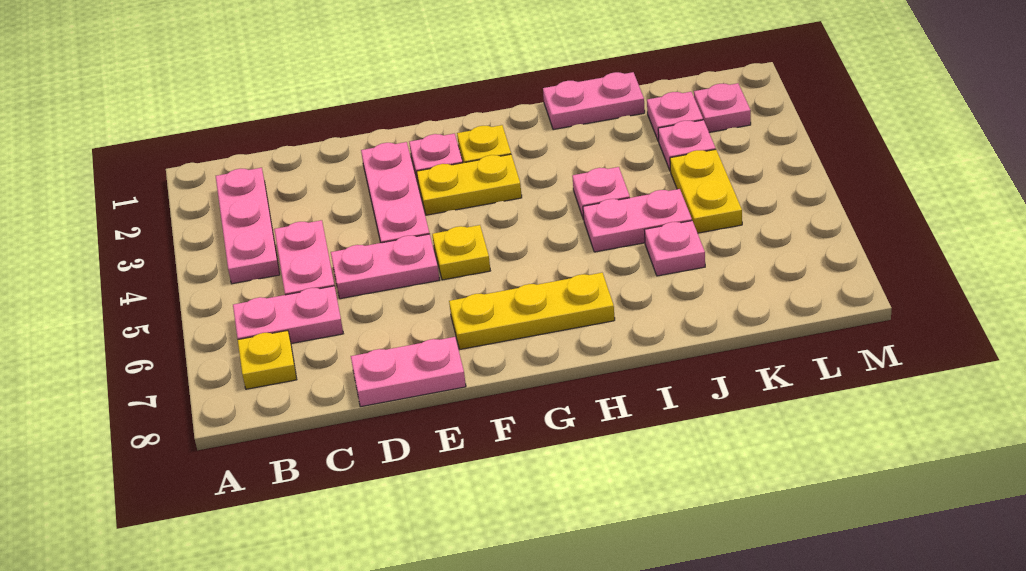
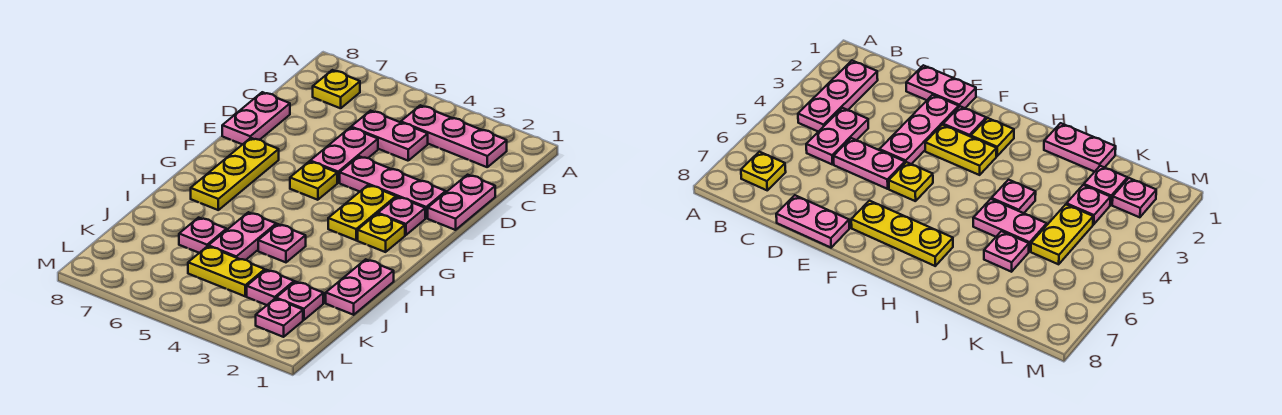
pink plate B6:C6 level 1 -> pink plate D1:E1 level 1

